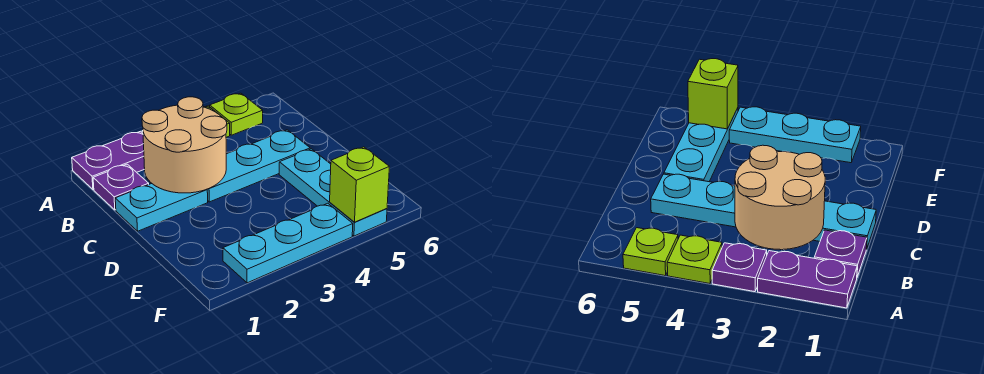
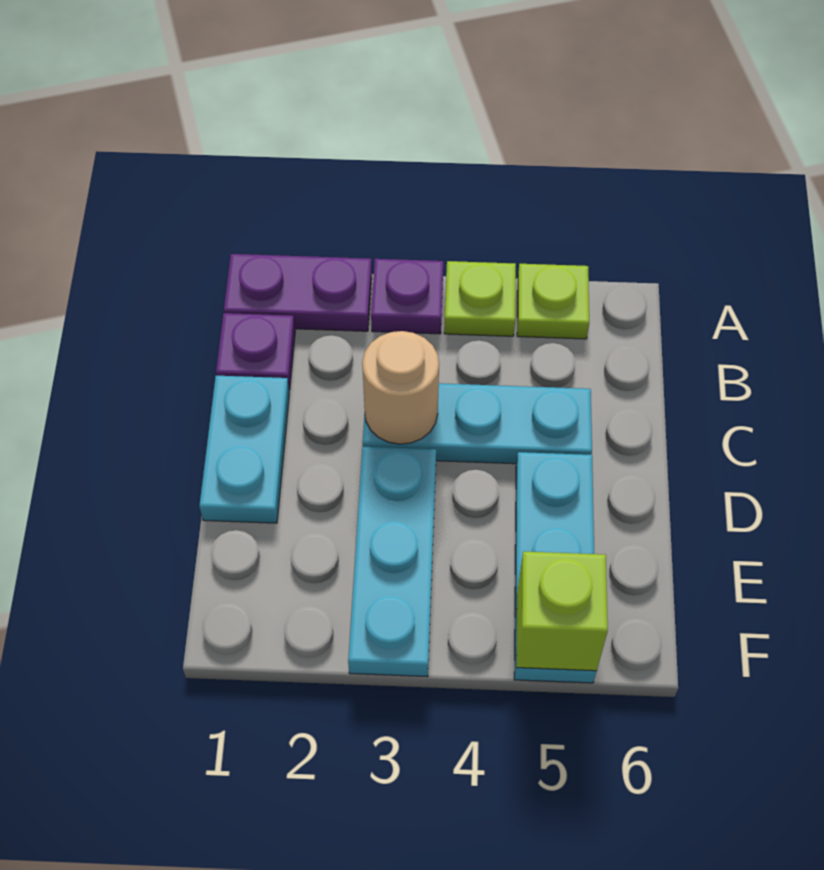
tan round brick B2:C3 level 2 -> tan round brick C3 level 2
cyan plate C1:C2 level 1 -> cyan plate C1:D1 level 1
cyan plate F2:F4 level 1 -> cyan plate D3:F3 level 1

